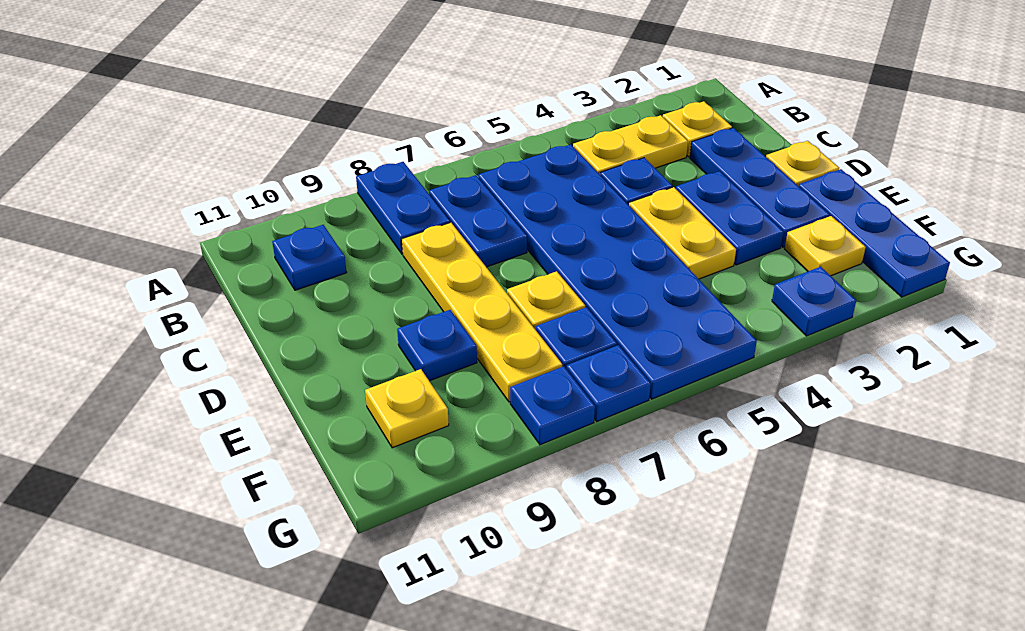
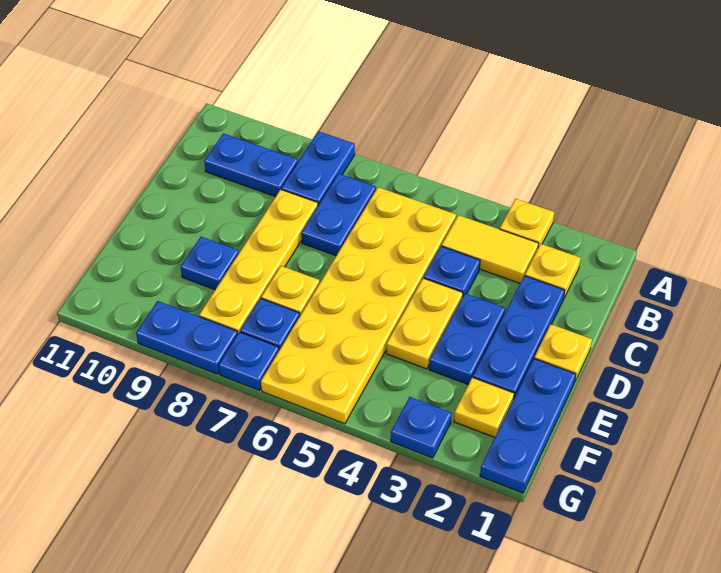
yellow plate B3:B4 level 1 -> yellow tile B3:B4 level 1
blue plate B5:G6 level 1 -> yellow plate B5:G6 level 1
blue plate B10 level 1 -> blue plate B9:B10 level 1
yellow plate F10 level 1 -> yellow plate A3 level 1
blue plate G8 level 1 -> blue plate G8:G9 level 1

